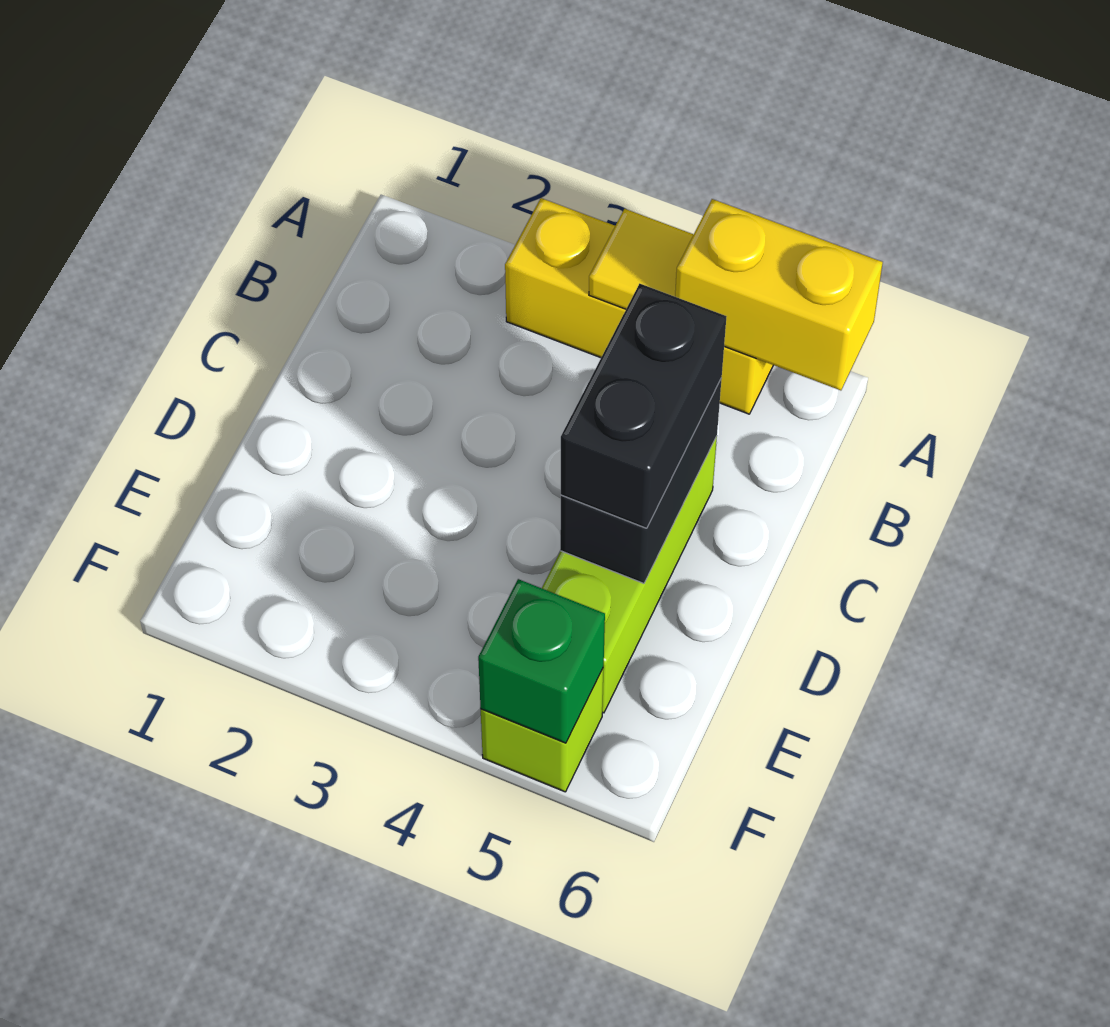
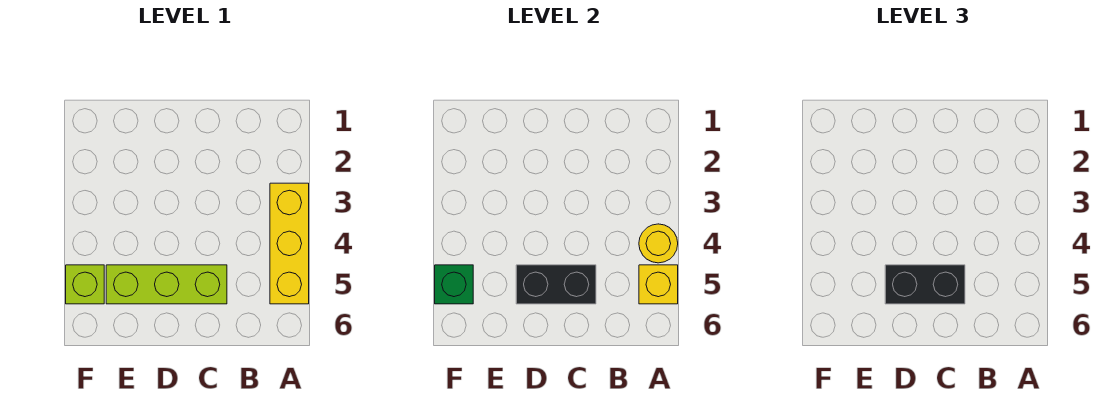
yellow tile A4 level 2 -> yellow round brick A4 level 2
yellow brick A5:A6 level 2 -> yellow brick A5 level 2

